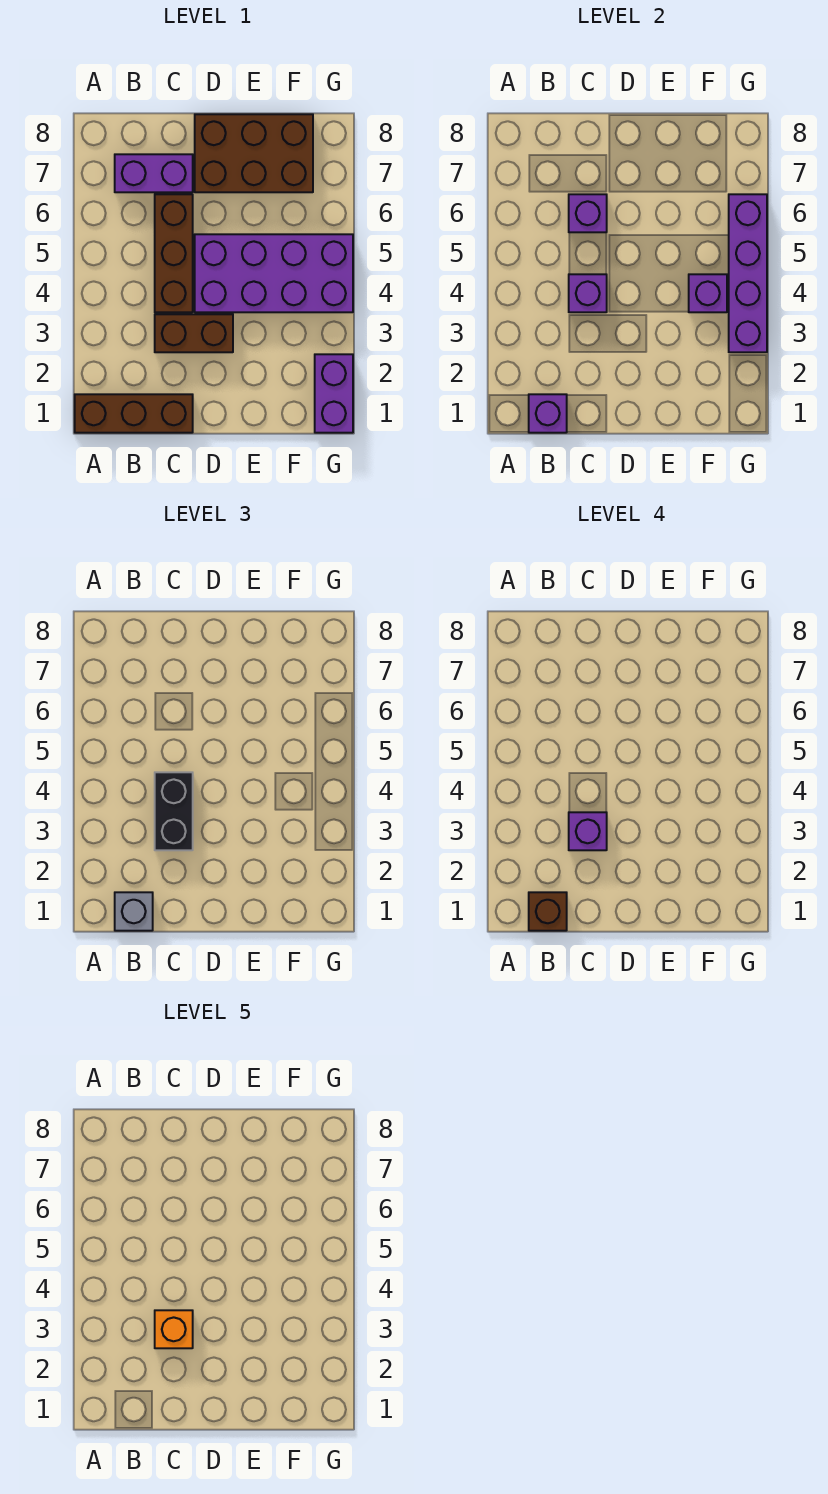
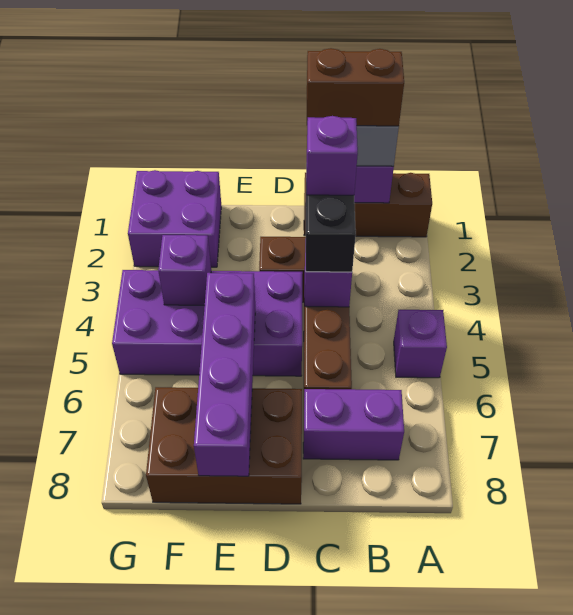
brown brick B1 level 4 -> brown brick B1:C1 level 4
orange brick C3 level 5 -> none
purple brick C6 level 2 -> purple brick A5 level 1
purple brick G1:G2 level 1 -> purple brick F1:G2 level 1
purple brick G3:G6 level 2 -> purple brick E5:E8 level 2

